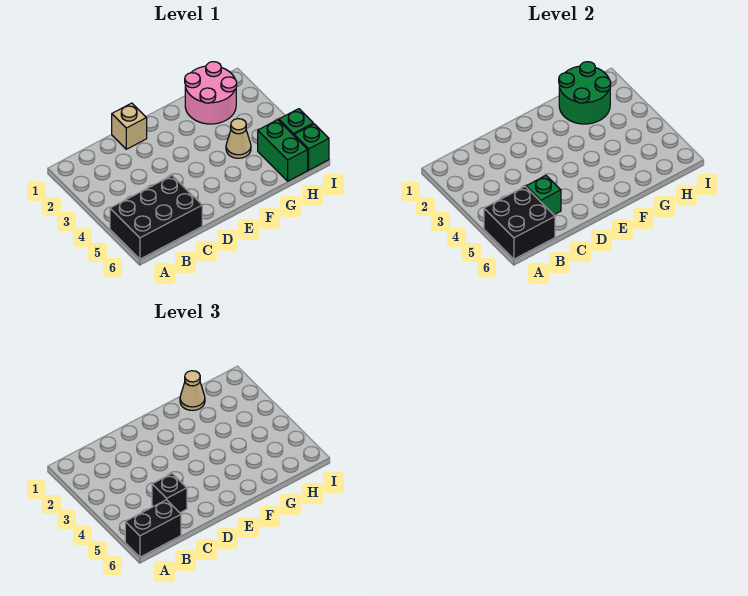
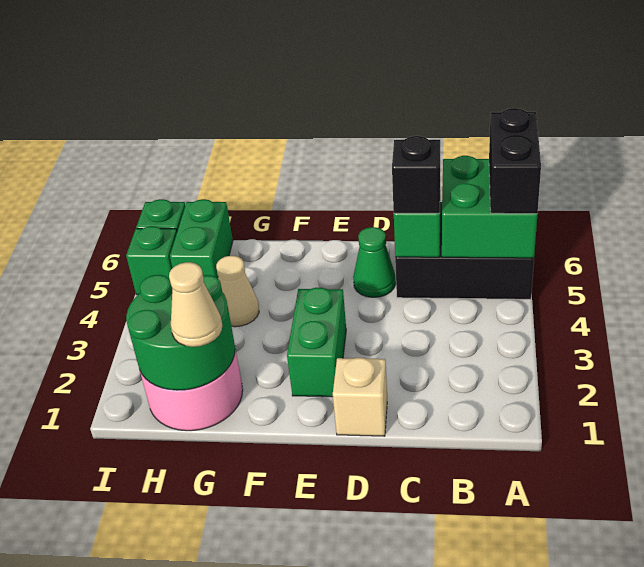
black brick A5:B6 level 2 -> green brick A5:B6 level 2
black brick A6:B6 level 3 -> black brick A5:A6 level 3
none -> green cone D5 level 1
none -> green brick E2:E3 level 1

